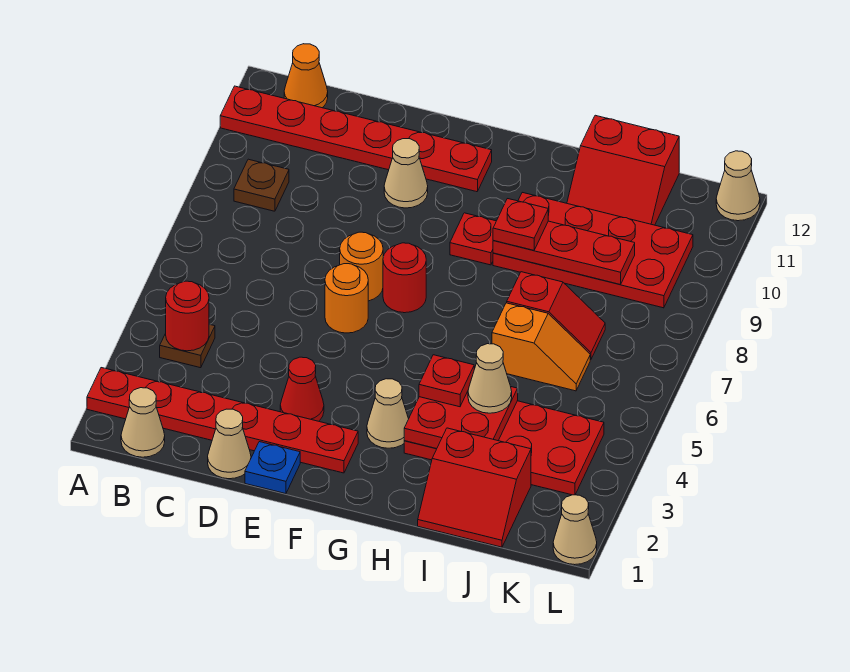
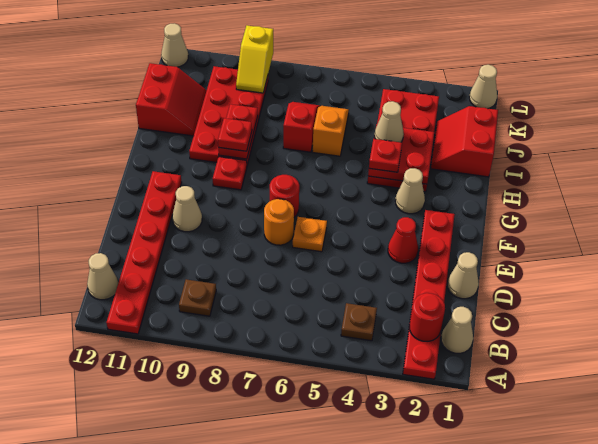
red round brick B4 level 2 -> red round brick B2 level 2
orange cone B12 level 1 -> tan cone B12 level 1
blue plate E1 level 1 -> none
orange round brick E6 level 1 -> orange plate E6 level 1
red plate H9:J9 level 2 -> red plate H9:I9 level 2
red slope I1:J2 level 1 top 2 -> red slope I1:J2 level 1 top 1
none -> yellow slope K9:L9 level 2 top L

